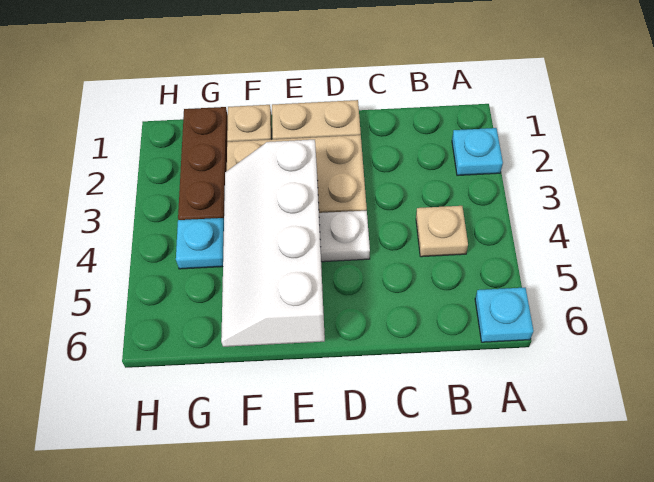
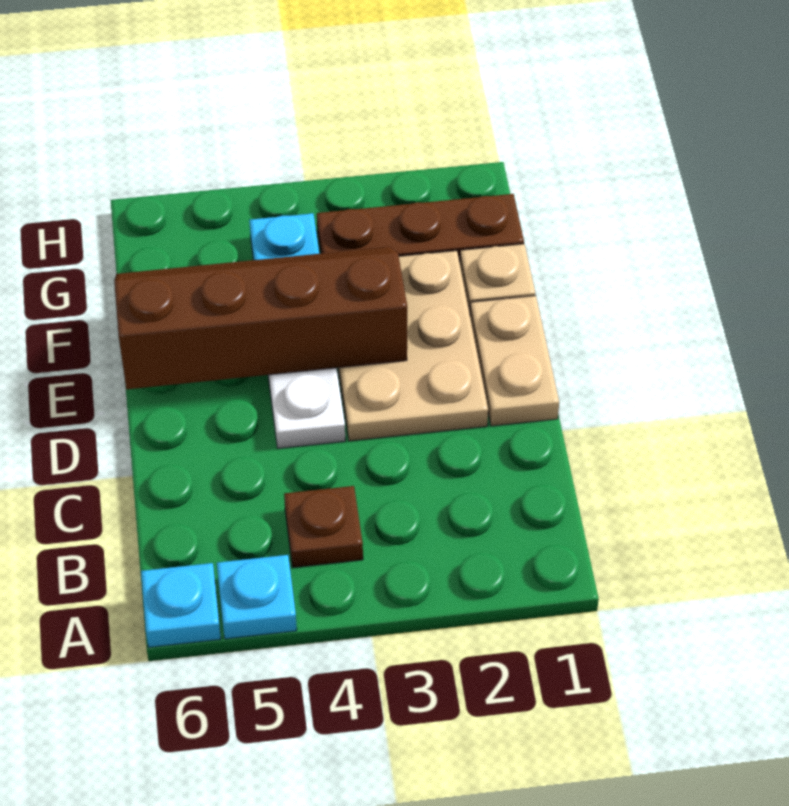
cyan plate A2 level 1 -> cyan plate A5 level 1
tan plate B4 level 1 -> brown plate B4 level 1
white slope E3:F6 level 2 top E -> brown slope E3:F6 level 2 top E

